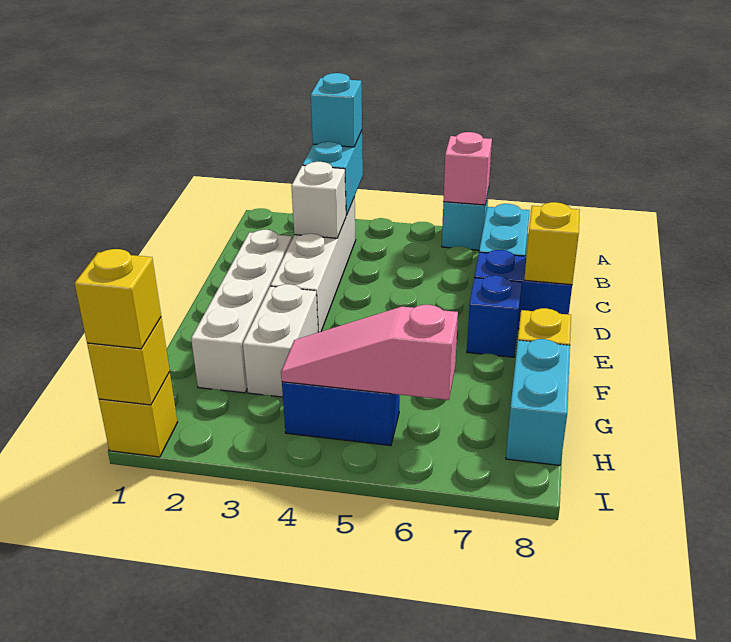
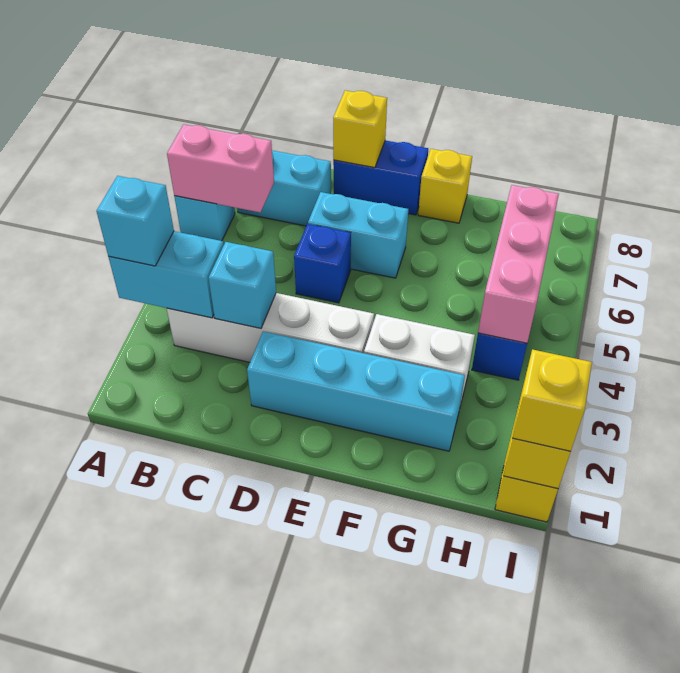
pink brick A6 level 2 -> pink brick A6:B6 level 2
white brick C3 level 2 -> cyan brick C3 level 2
white brick D2:G2 level 1 -> cyan brick D2:G2 level 1
blue brick D7:D8 level 1 -> blue brick D8:E8 level 1
blue brick E7 level 1 -> blue brick D5 level 1
cyan brick G8:H8 level 1 -> cyan brick D6:E6 level 1
pink slope H4:H6 level 2 top 6 -> pink brick H4:H6 level 2

